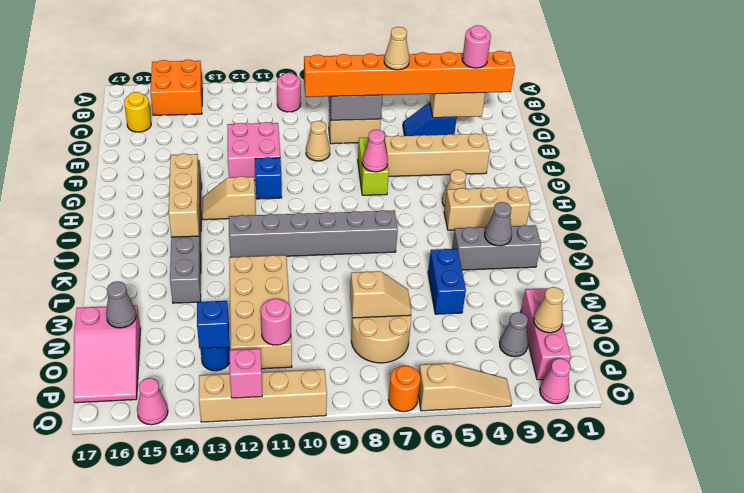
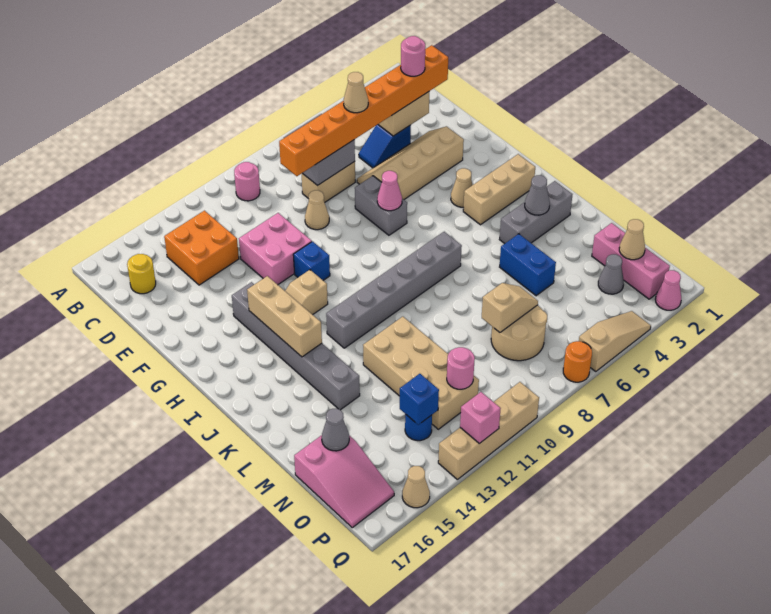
orange brick A14:B15 level 1 -> orange brick C13:D14 level 1
lime brick F7:G7 level 1 -> grey brick F7:G7 level 1
pink cone Q15 level 1 -> tan cone Q15 level 1

